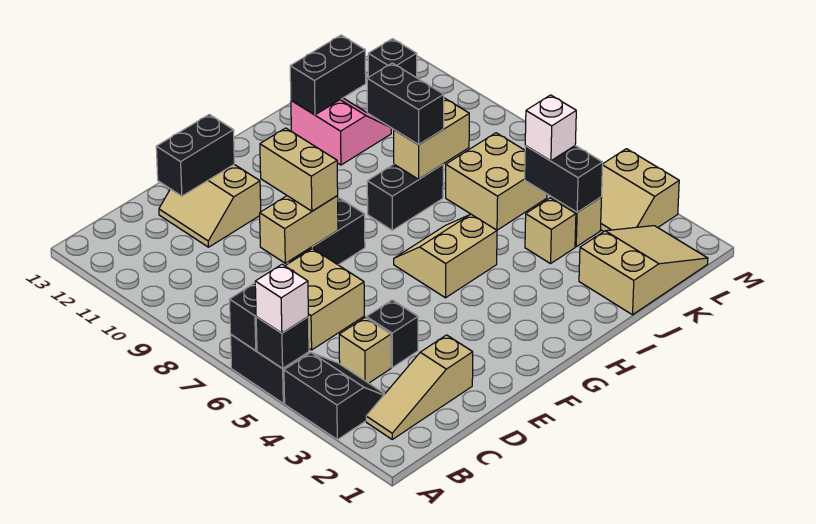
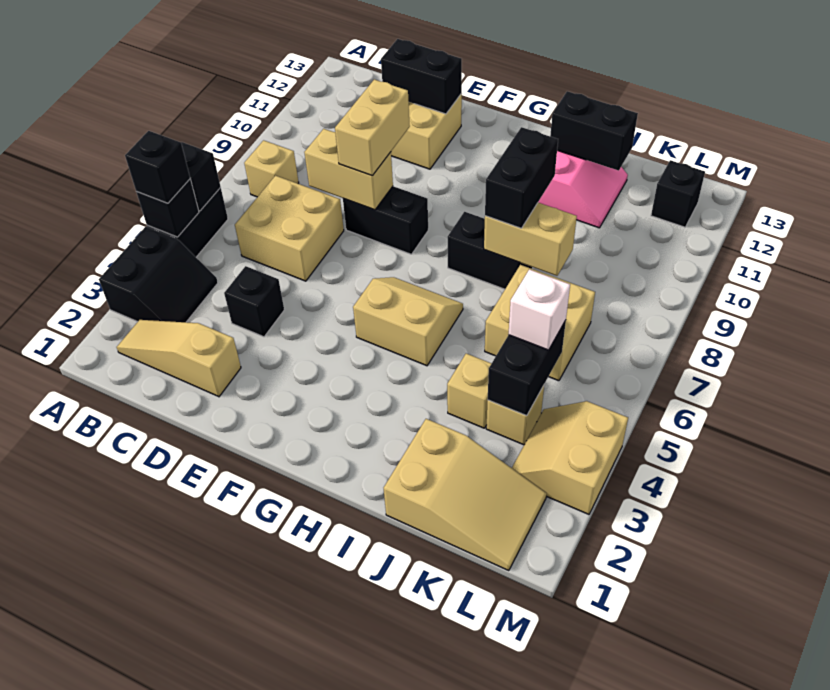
white brick A5 level 3 -> black brick A5 level 3
tan brick C4 level 1 -> tan brick B8 level 1

